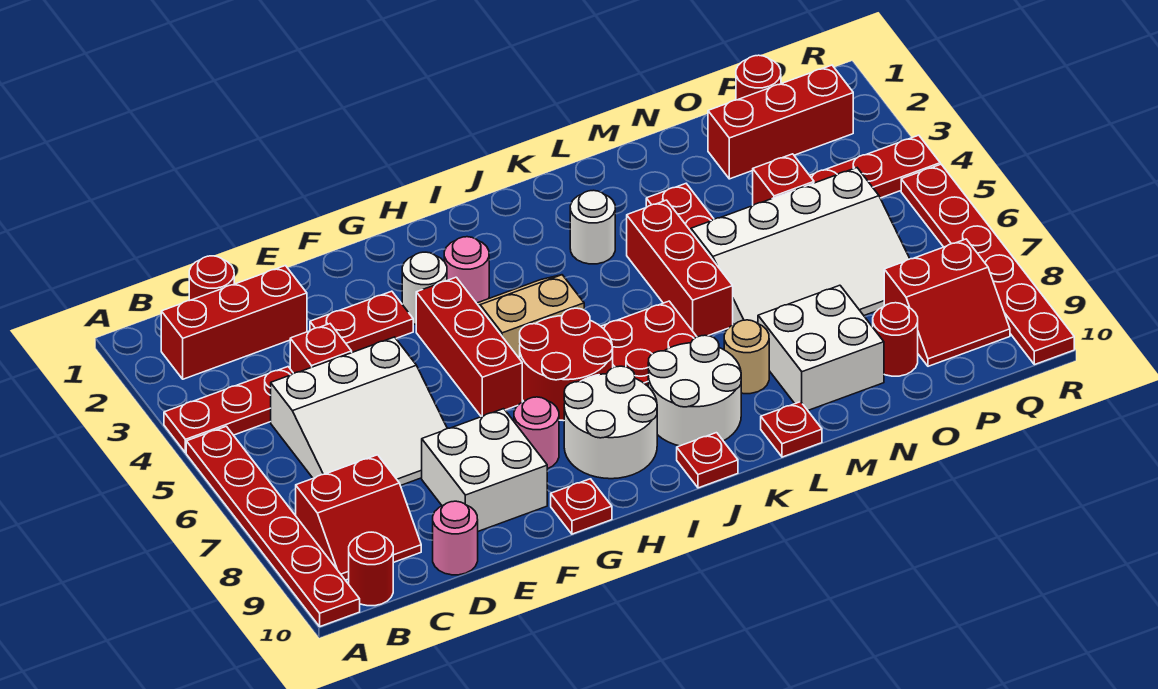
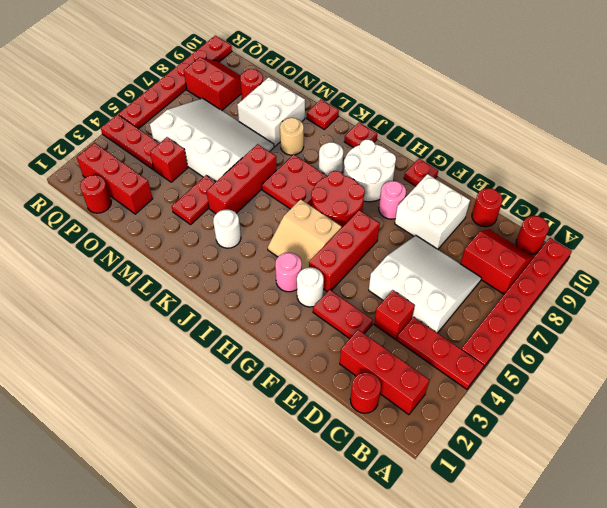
pink round brick D10 level 1 -> red round brick D10 level 1
white round brick J8:K9 level 1 -> white round brick J8 level 1

